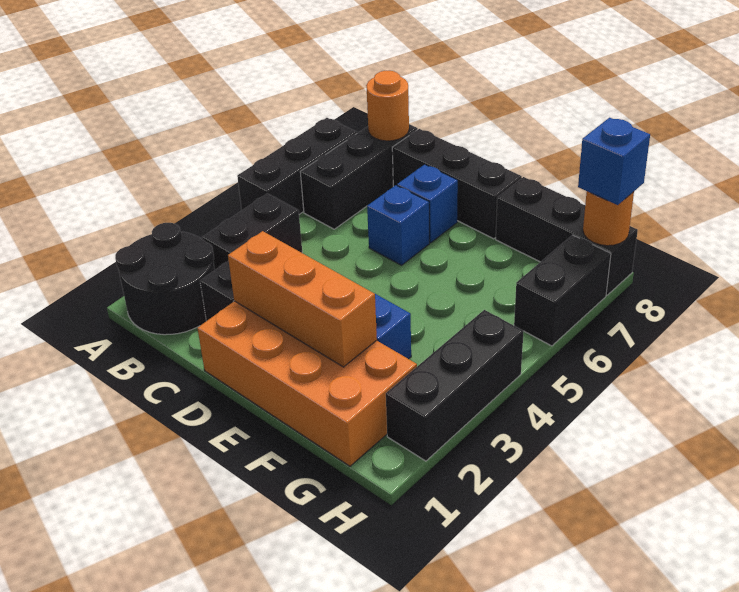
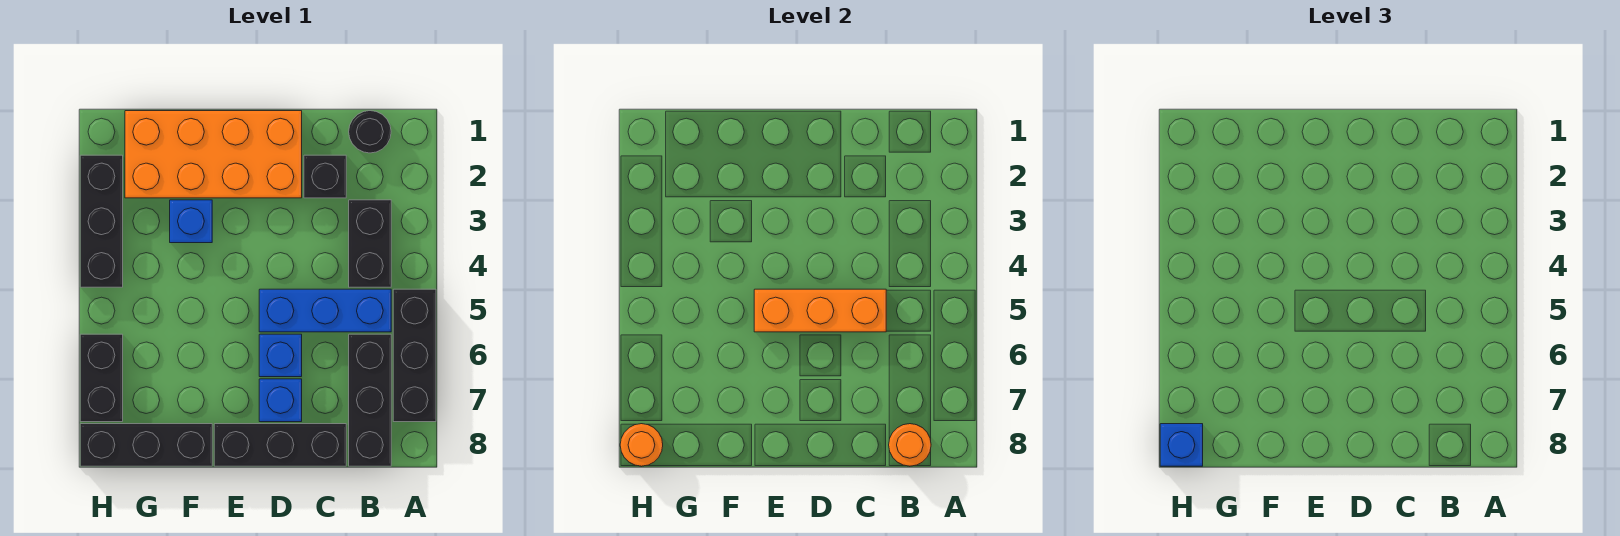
black round brick A1:B2 level 1 -> black round brick B1 level 1
none -> blue brick B5:D5 level 1
orange brick D2:F2 level 2 -> orange brick C5:E5 level 2

